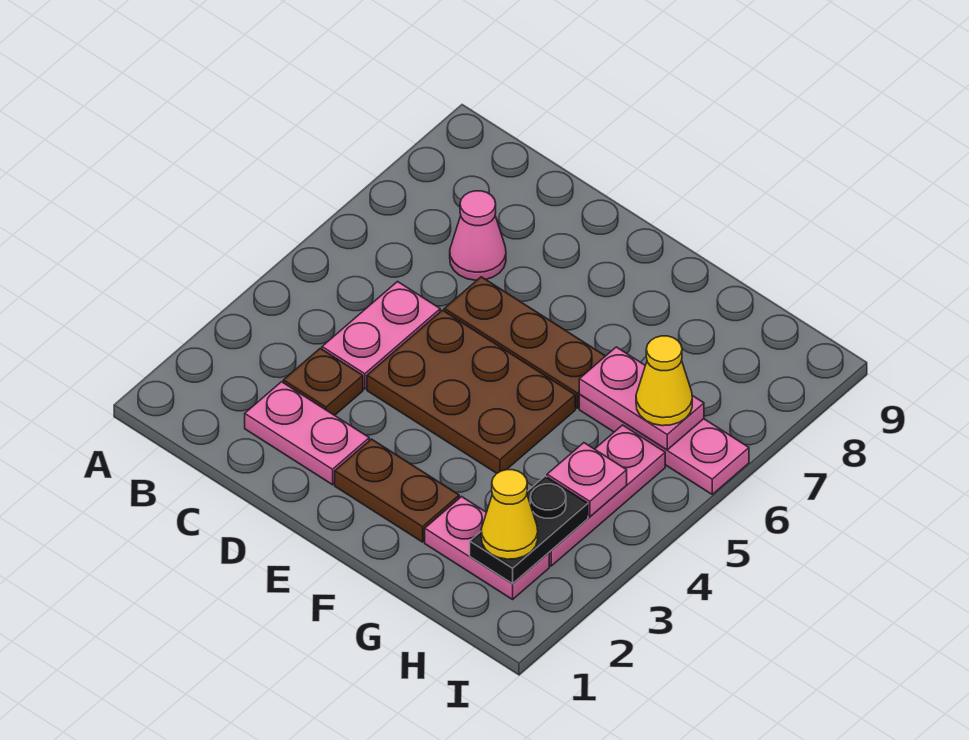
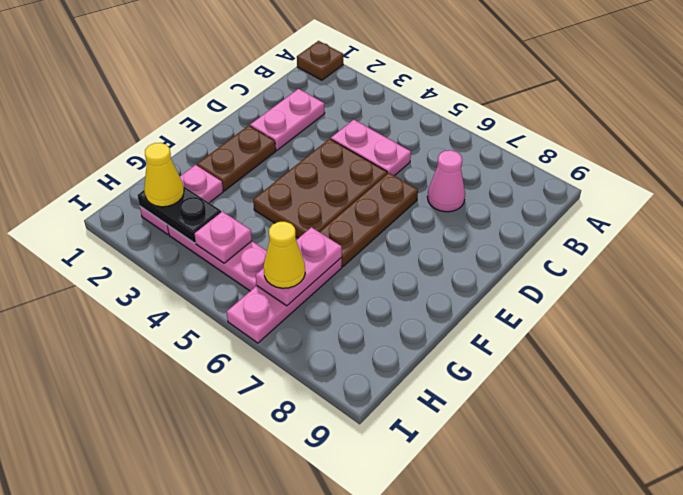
brown plate C3 level 1 -> brown plate A1 level 1

